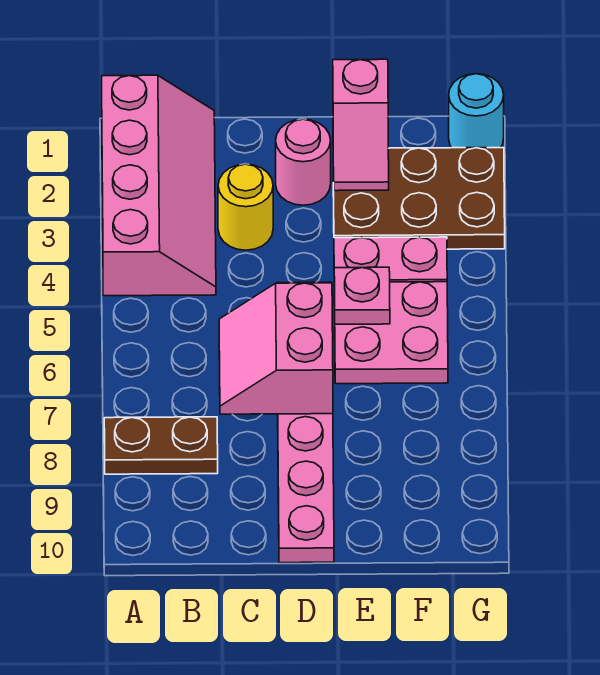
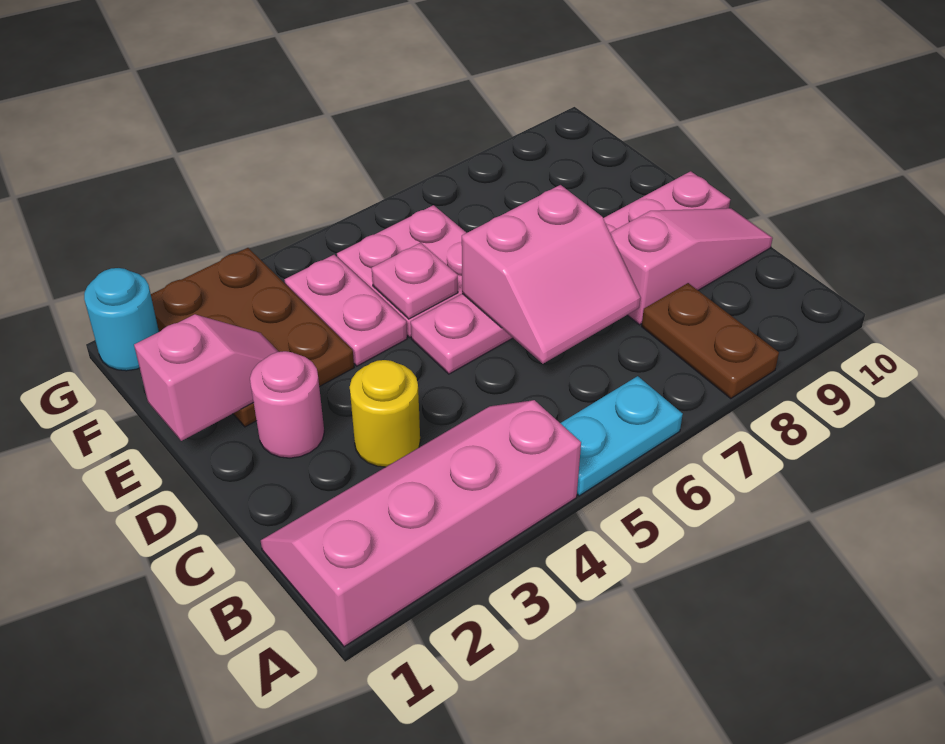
none -> cyan plate A5:A6 level 1
none -> pink slope C8:C10 level 1 top 8

